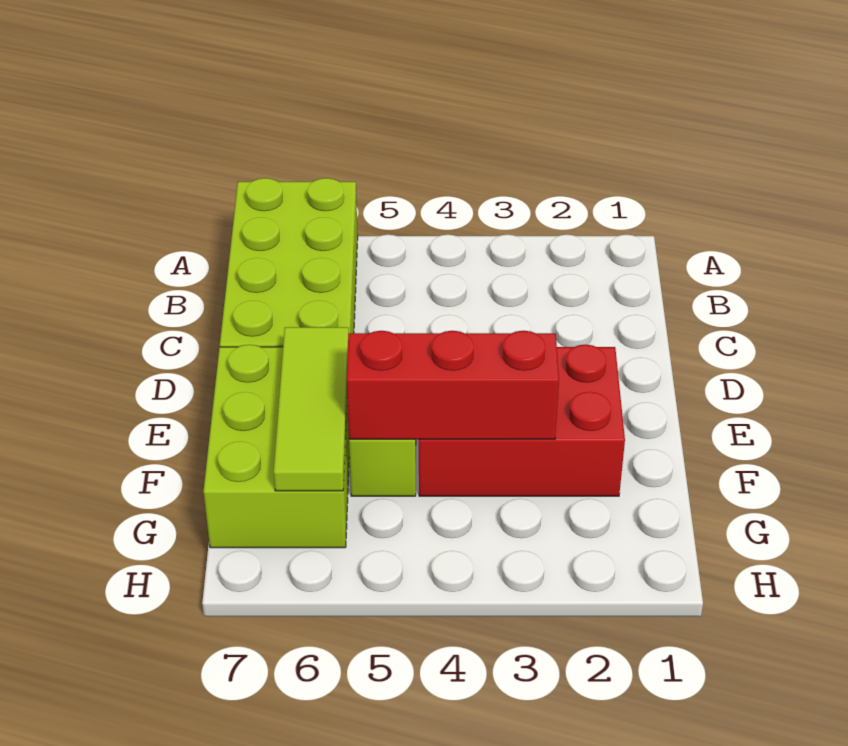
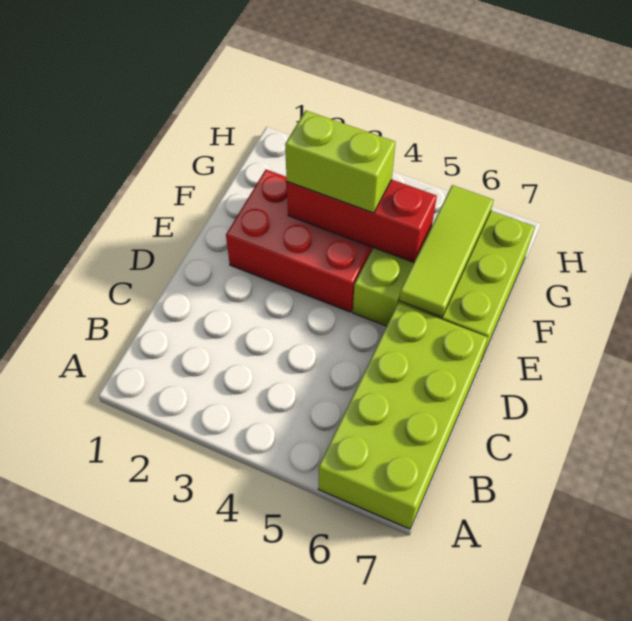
none -> lime brick F3:F4 level 3

